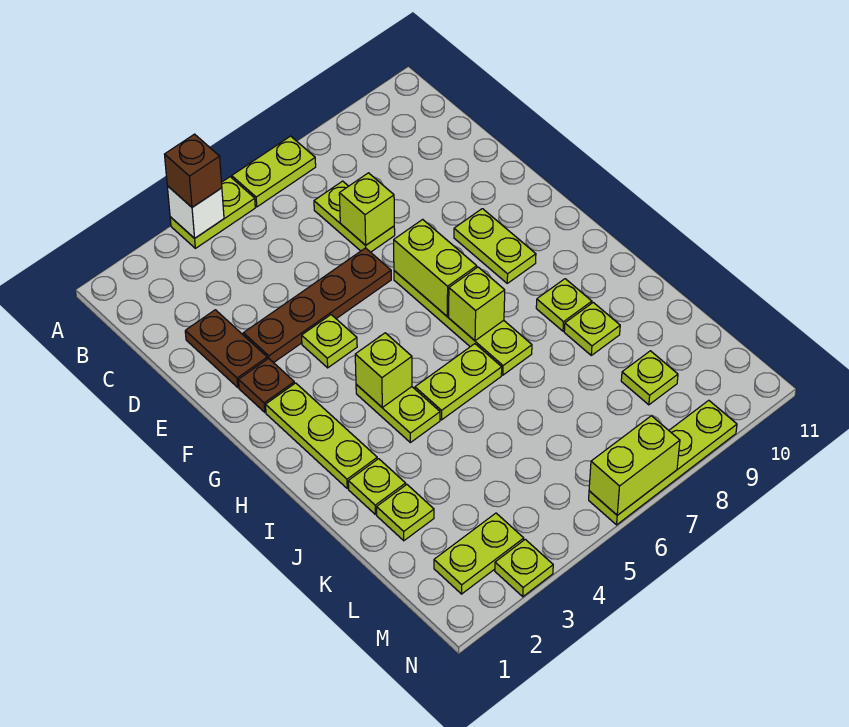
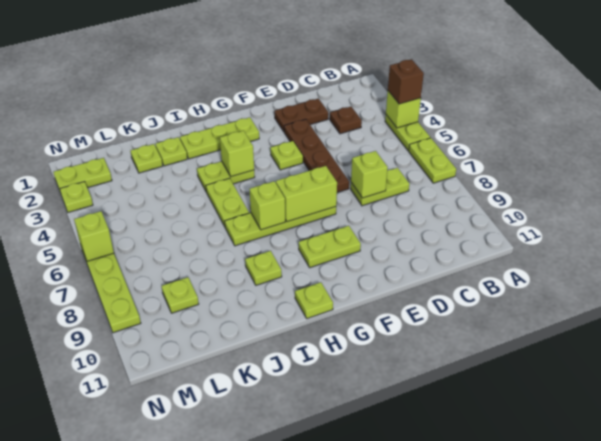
white brick A4 level 2 -> lime brick A4 level 2
brown plate F2 level 1 -> brown plate C3 level 1
lime plate J9 level 1 -> lime plate H11 level 1
lime plate M2:M3 level 1 -> lime plate M2:N2 level 1
lime brick N6:N7 level 2 -> lime brick N6 level 2

